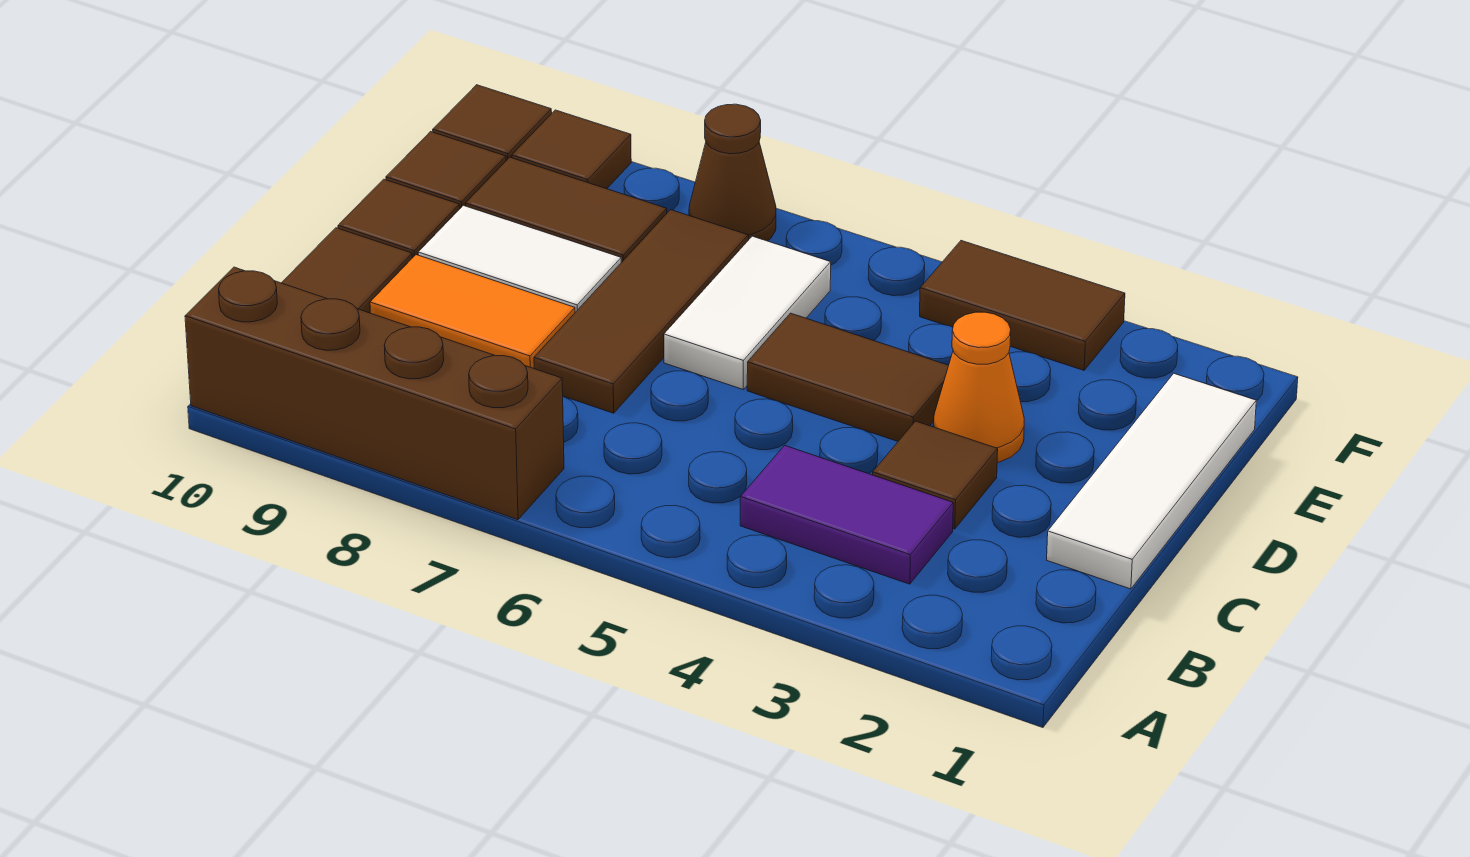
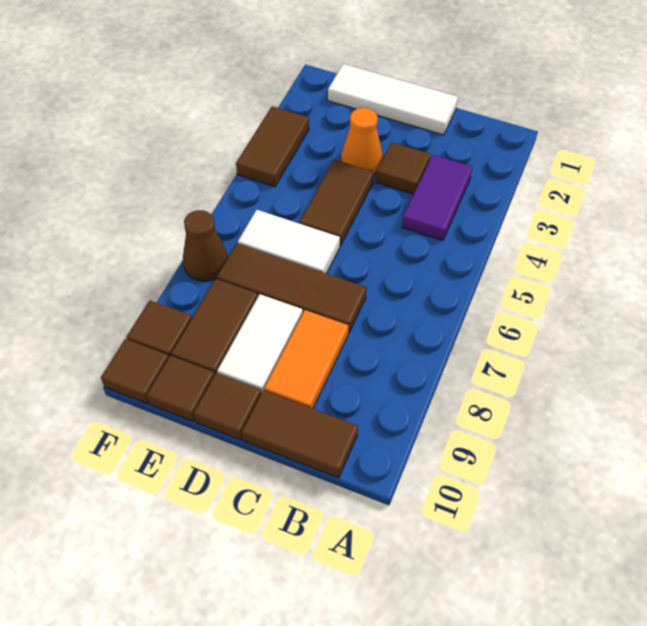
brown brick A7:A10 level 1 -> none

